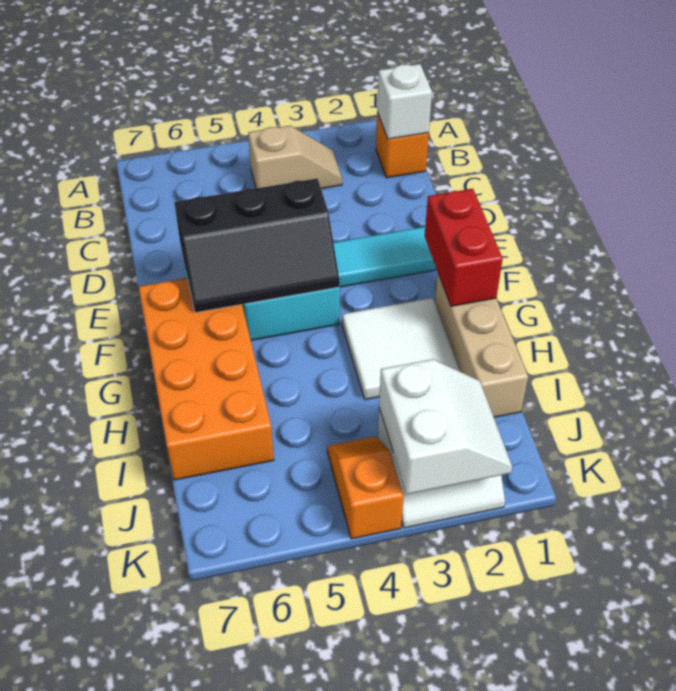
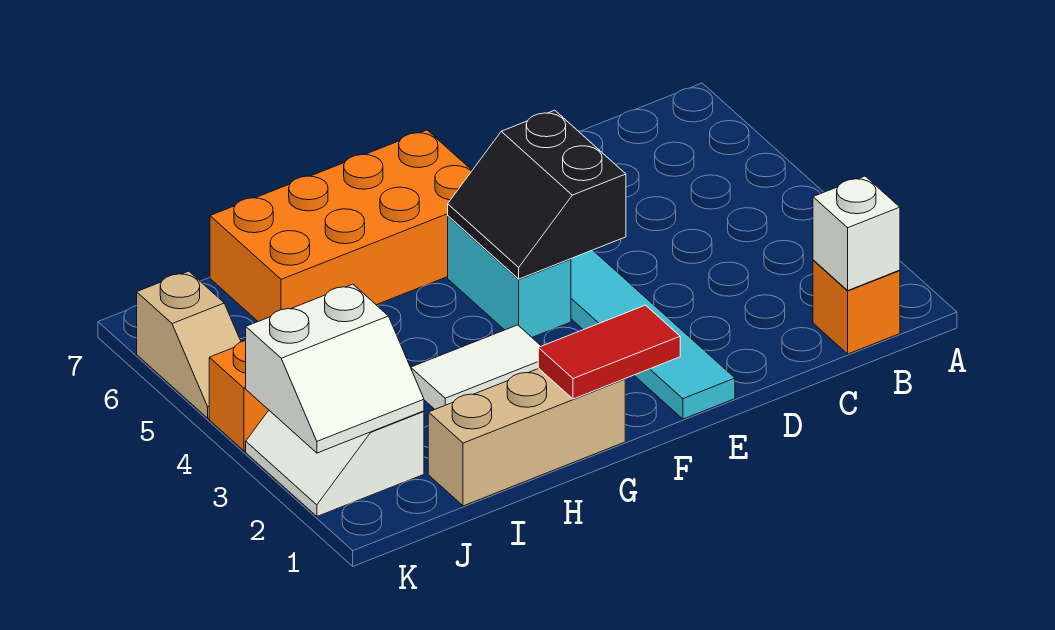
tan slope B3:B4 level 1 top 4 -> tan slope K5:K6 level 1 top 6
black slope E4:F6 level 2 top E -> black slope E4:F5 level 2 top E
red brick F1:G1 level 2 -> red tile F1:G1 level 2
white tile G2:H3 level 1 -> white tile G3:H3 level 1

